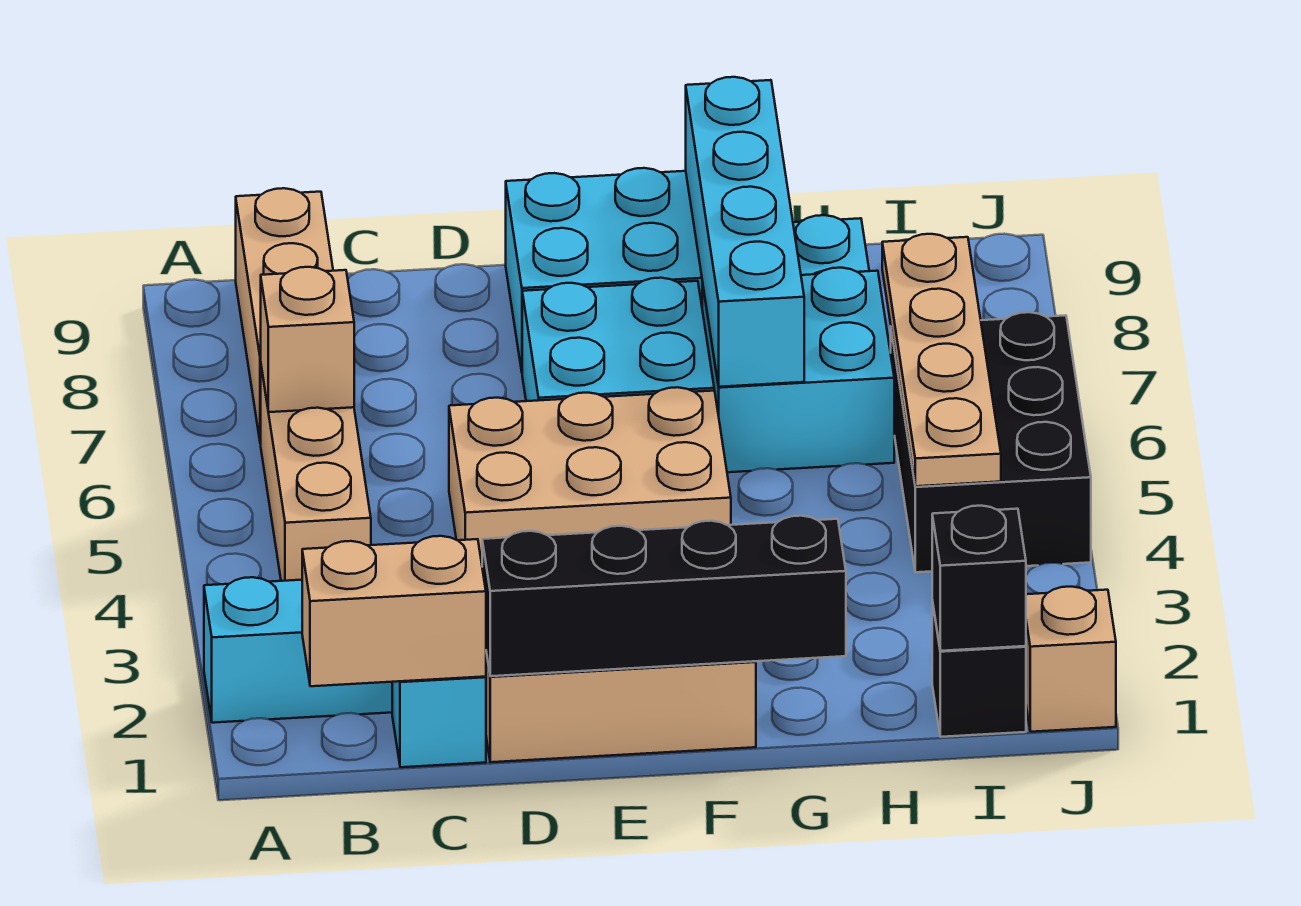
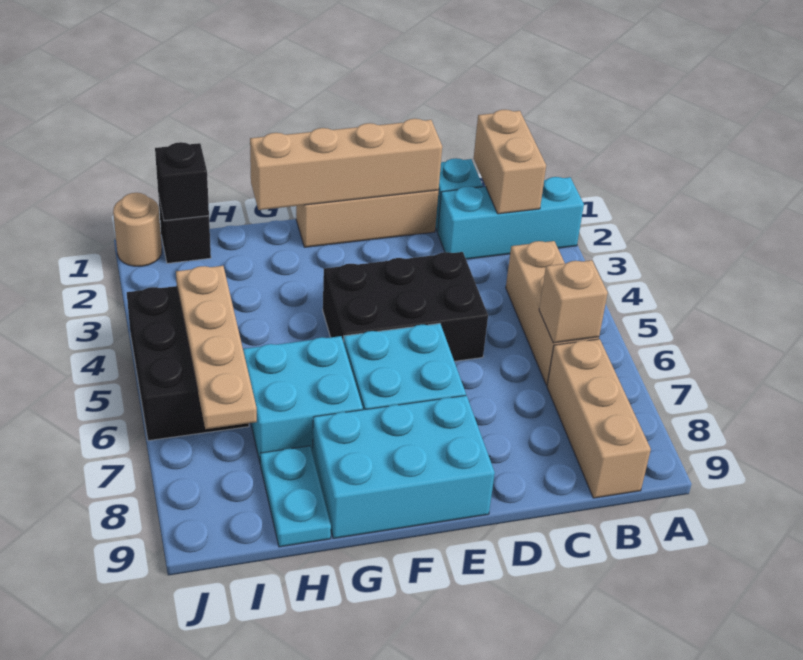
tan brick B1:C1 level 2 -> tan brick B1:B2 level 2
black brick D1:G1 level 2 -> tan brick D1:G1 level 2
tan brick D4:F5 level 1 -> black brick D4:F5 level 1
cyan brick G6:G9 level 2 -> none
tan brick J1 level 1 -> tan round brick J1 level 1

